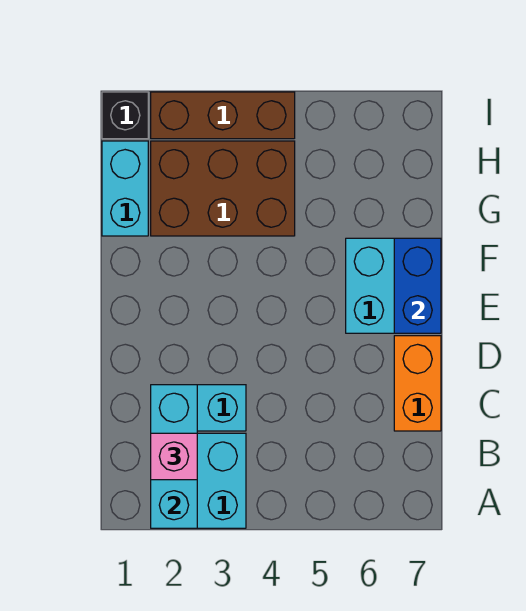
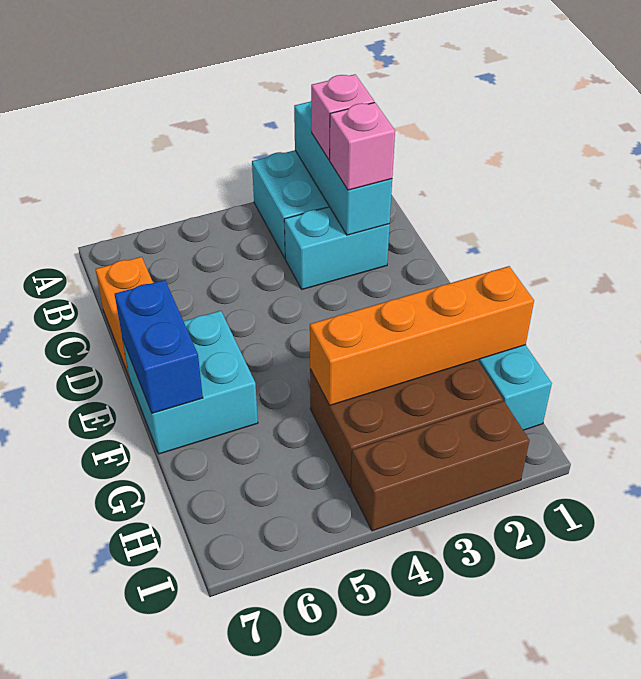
none -> pink brick C2 level 3
none -> orange brick G1:G4 level 2
black brick I1 level 1 -> none

